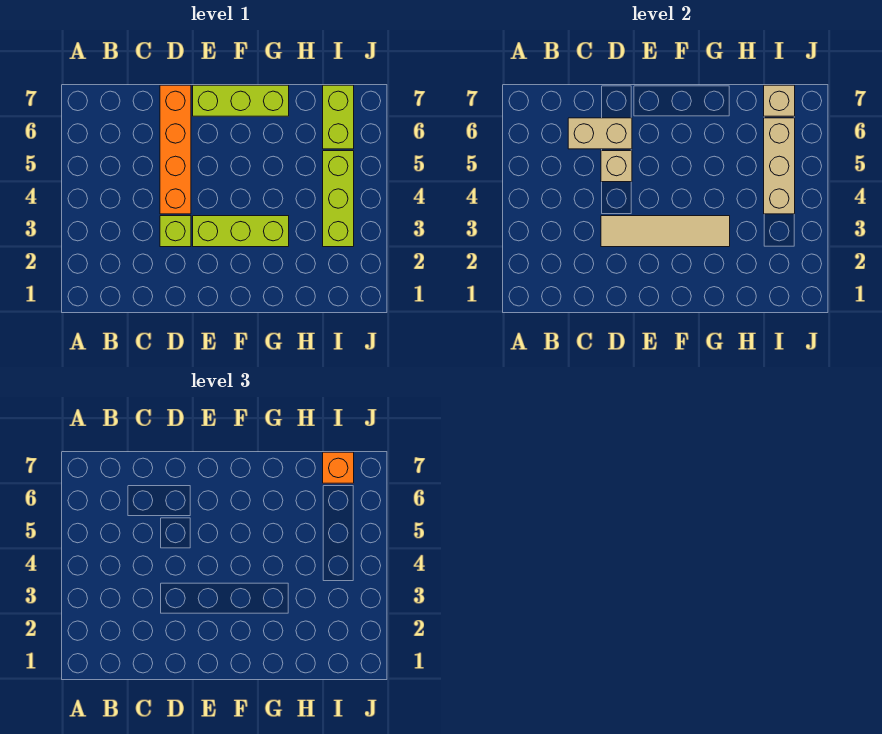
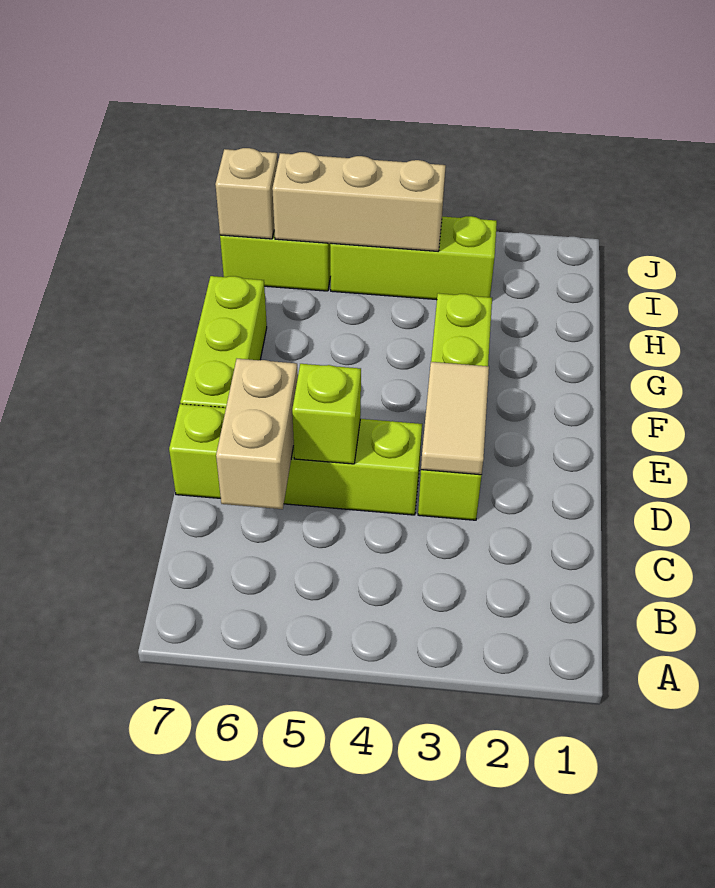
tan tile D3:G3 level 2 -> tan tile D3:E3 level 2
orange brick D4:D7 level 1 -> lime brick D4:D7 level 1
tan brick D5 level 2 -> lime brick D5 level 2
orange brick I7 level 3 -> none

